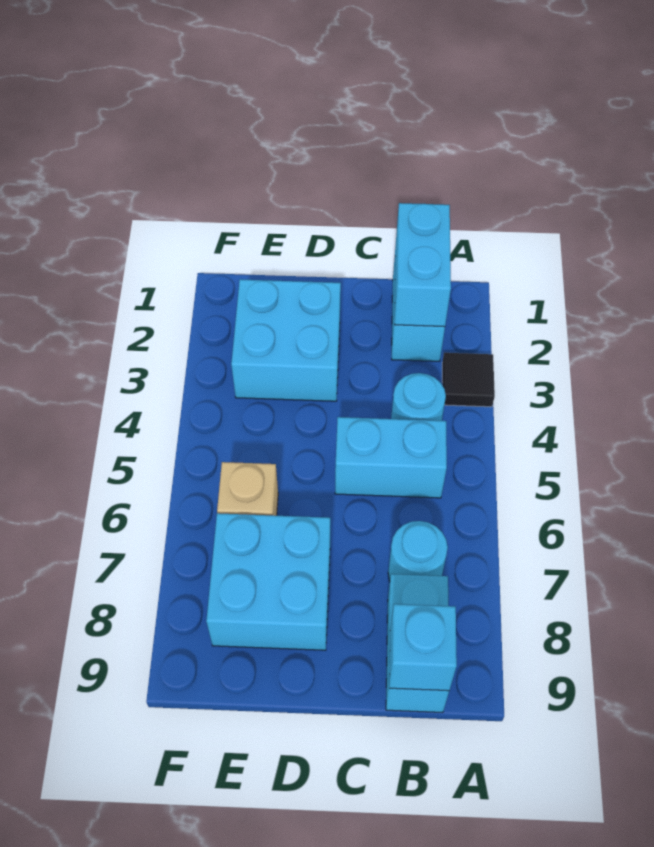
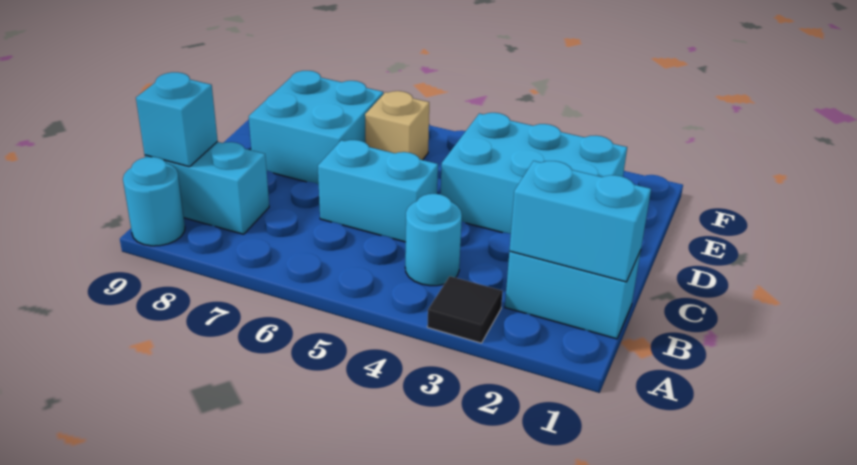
cyan brick B5:C5 level 1 -> cyan brick C5:C6 level 1
cyan round brick B7 level 1 -> cyan round brick A9 level 1
cyan brick D2:E3 level 1 -> cyan brick D2:E4 level 1

